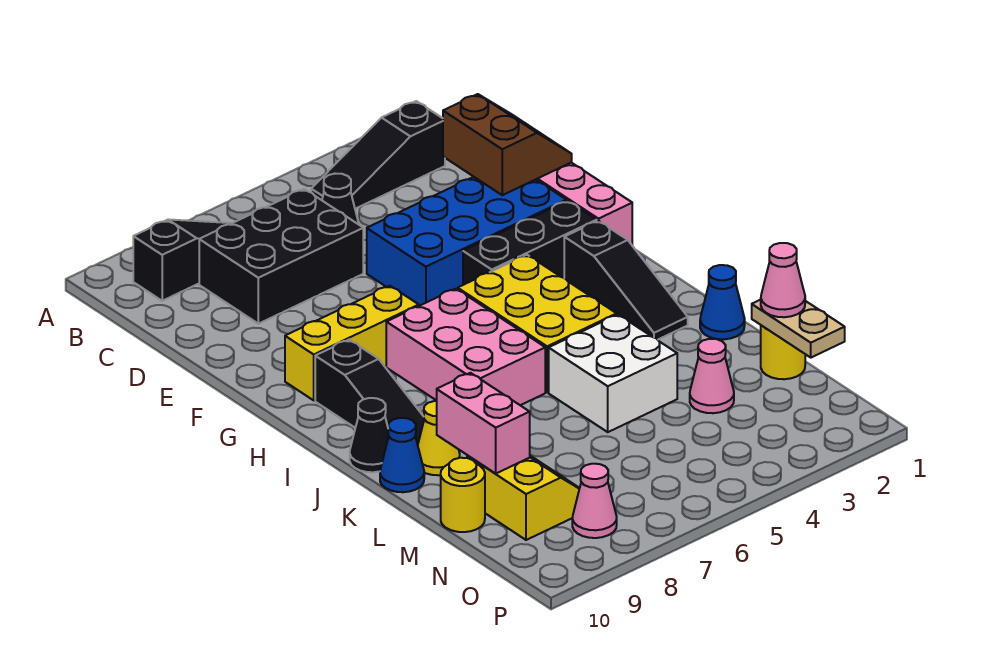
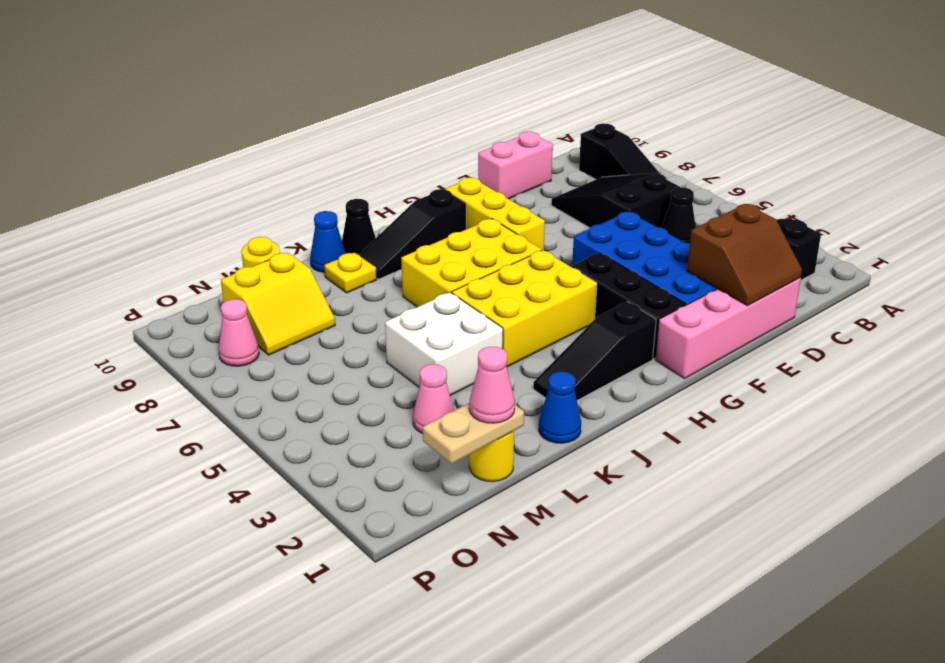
black brick C6:D8 level 1 -> black slope C6:D8 level 1 top 6
pink brick H6:J7 level 1 -> yellow brick H6:J7 level 1
yellow cone K9 level 1 -> yellow plate K9 level 1
pink brick L9:M9 level 2 -> pink brick D10:E10 level 1

